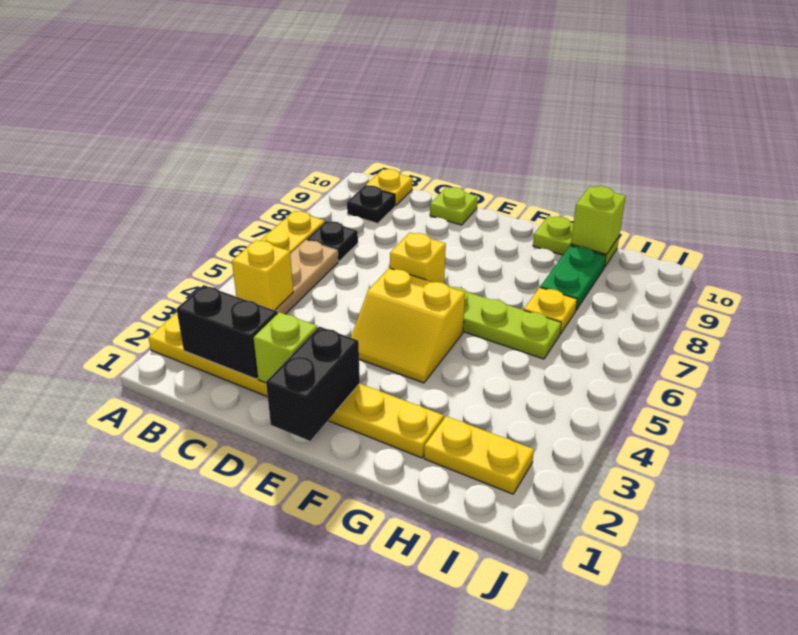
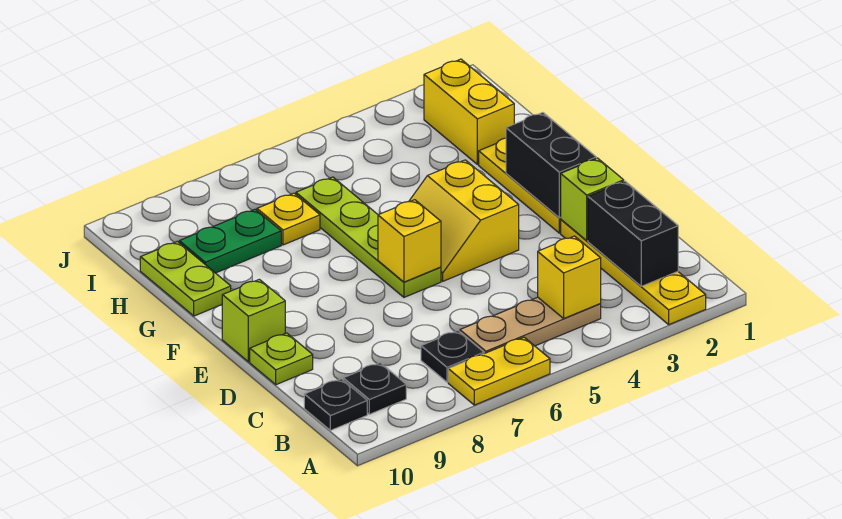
yellow plate B10 level 1 -> black plate B10 level 1
black brick E1:E2 level 2 -> black brick E2:F2 level 2
yellow slope E4:F5 level 1 top 5 -> yellow slope E4:F5 level 1 top 4
yellow plate H2:I2 level 1 -> yellow brick H2:I2 level 1
lime brick H10 level 2 -> lime brick E10 level 1

